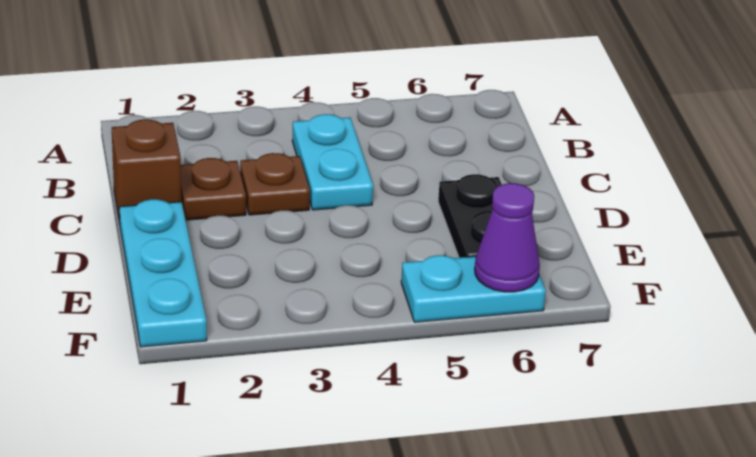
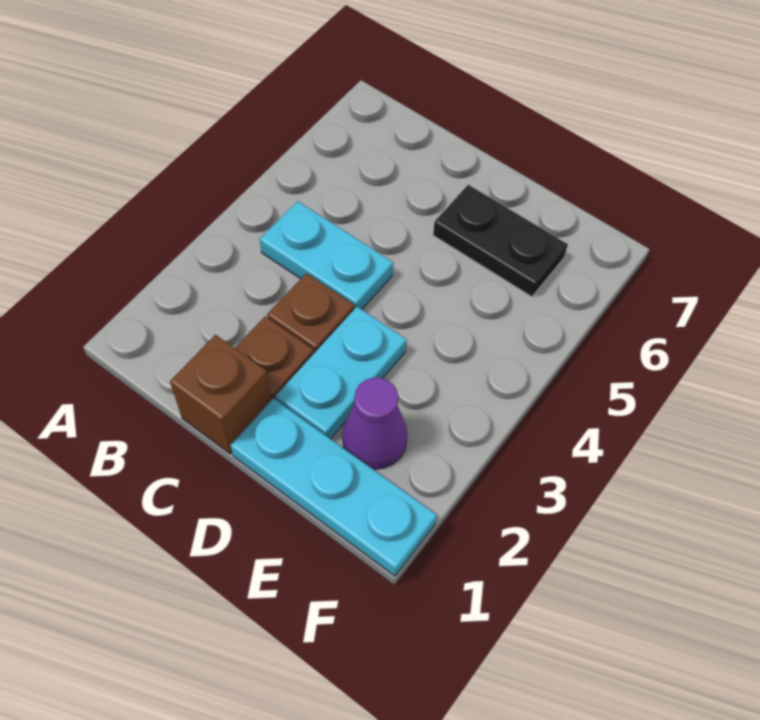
cyan plate F5:F6 level 1 -> cyan plate D2:D3 level 1
purple cone F6 level 2 -> purple cone E2 level 1

